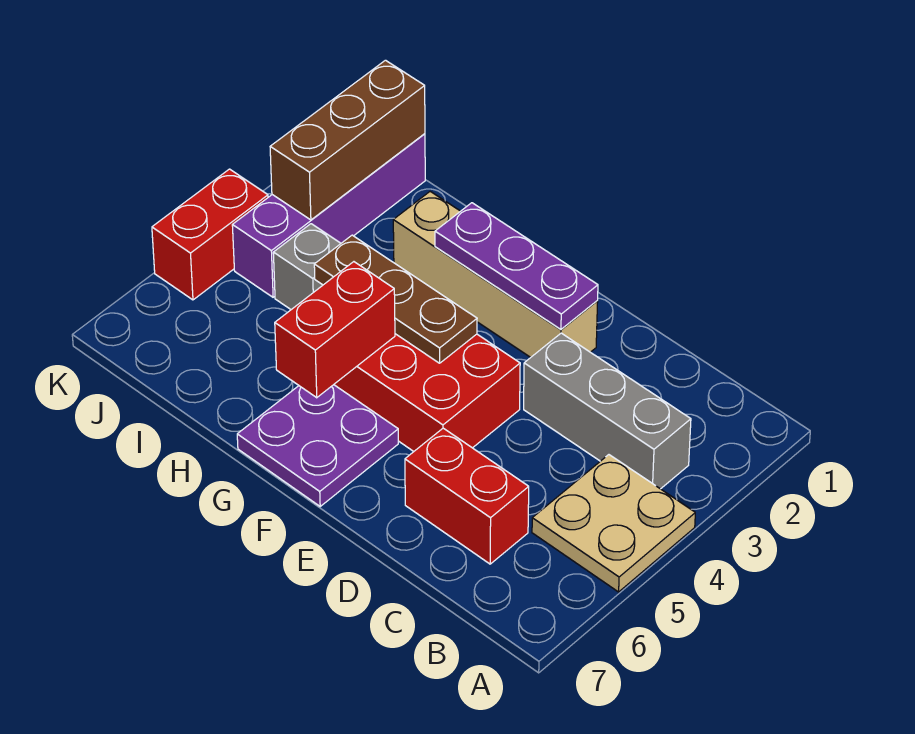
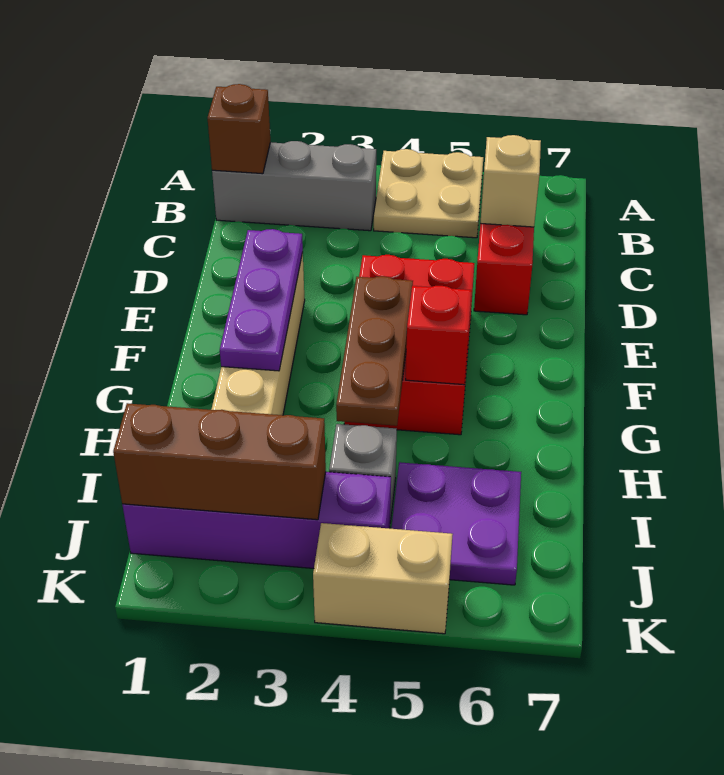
none -> brown brick B1 level 2
grey brick B3:D3 level 1 -> grey brick B1:B3 level 1
none -> tan brick C6 level 2
purple plate F6:G7 level 1 -> purple plate I5:J6 level 1
red brick G5:G6 level 2 -> red brick G5 level 2
red brick K4:K5 level 1 -> tan brick K4:K5 level 1

